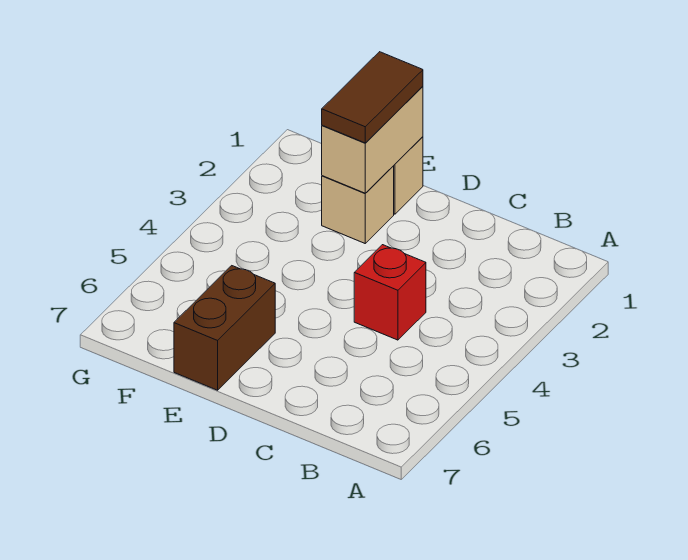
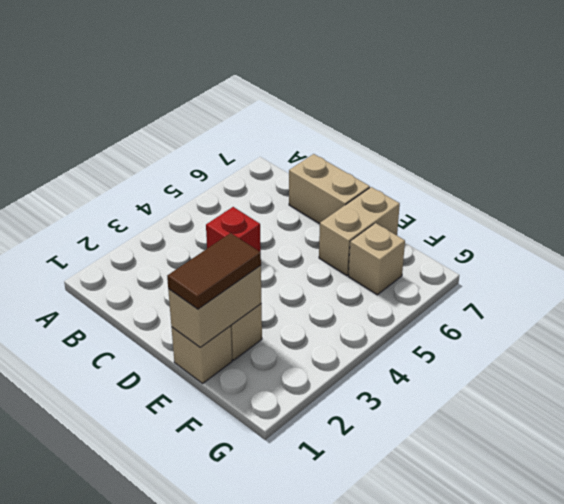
none -> tan brick C7:D7 level 1
brown brick E6:E7 level 1 -> tan brick E6:E7 level 1
none -> tan brick F6 level 1

